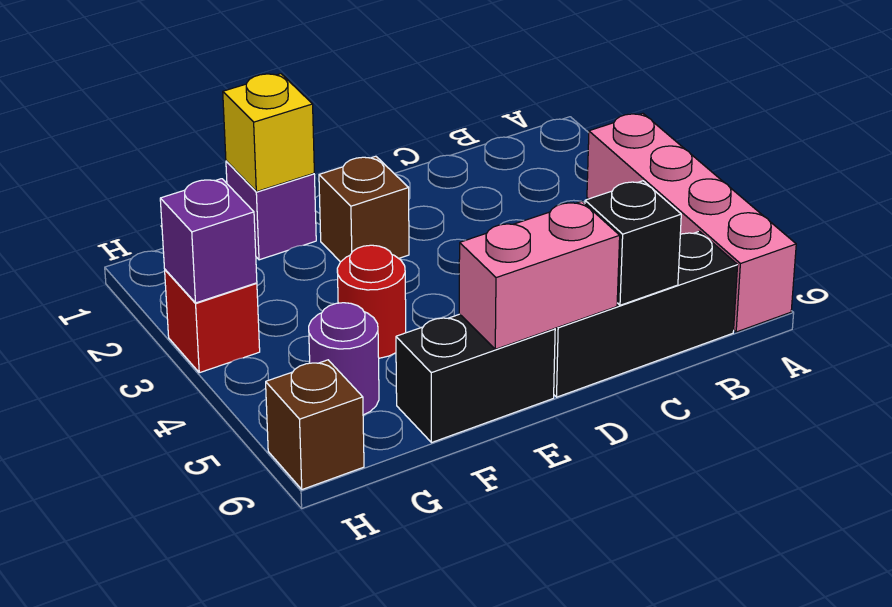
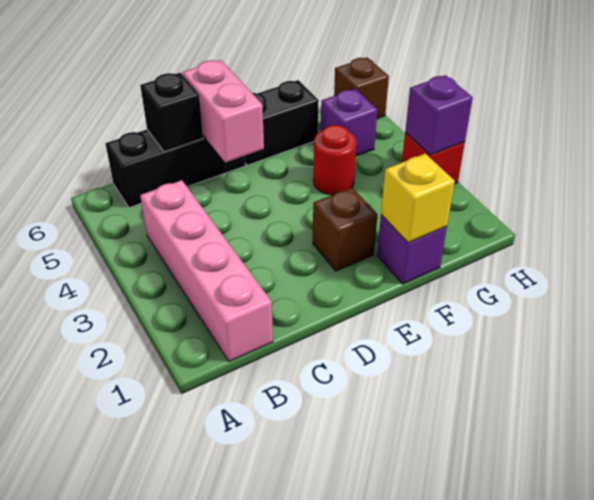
pink brick A3:A6 level 1 -> pink brick B1:B4 level 1
pink brick D6:E6 level 2 -> pink brick D5:D6 level 2
purple round brick G5 level 1 -> purple brick G5 level 1

